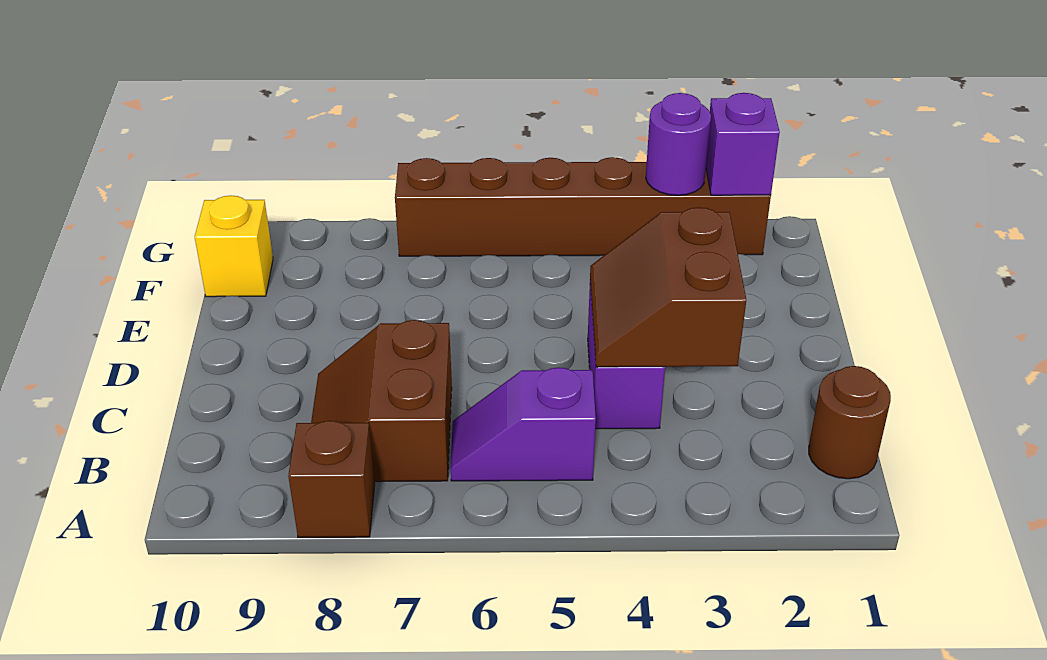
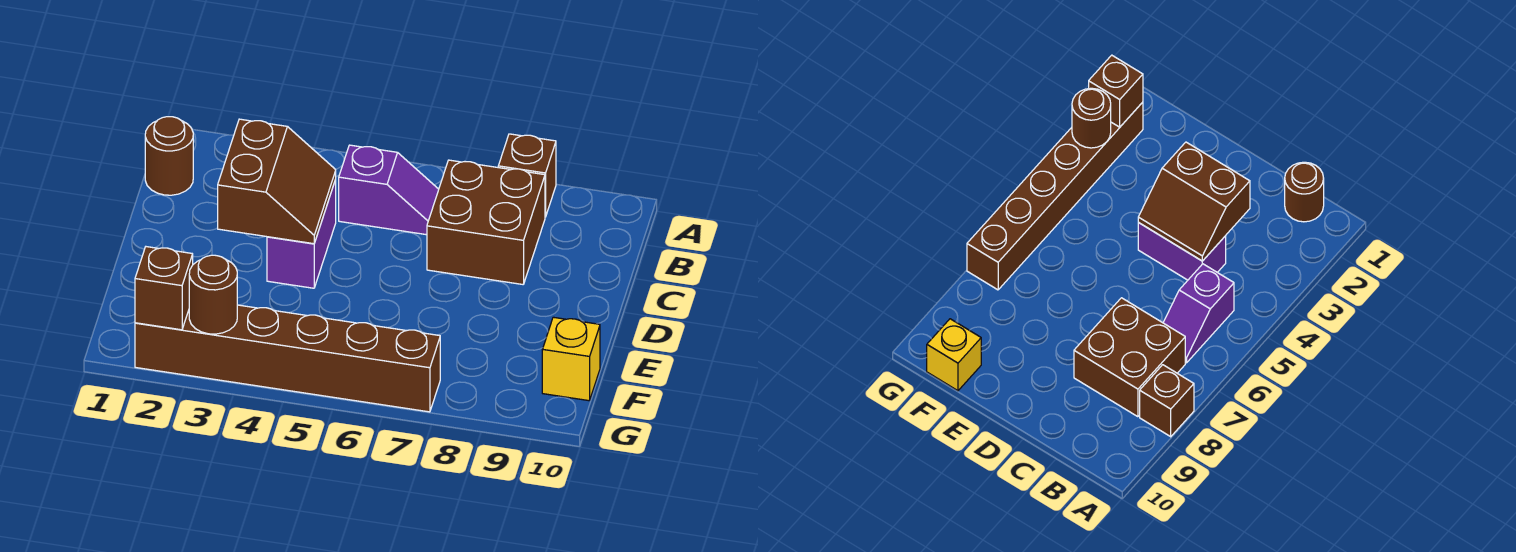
brown slope B7:C8 level 1 top 7 -> brown brick B7:C8 level 1
purple brick G2 level 2 -> brown brick G2 level 2
purple round brick G3 level 2 -> brown round brick G3 level 2

